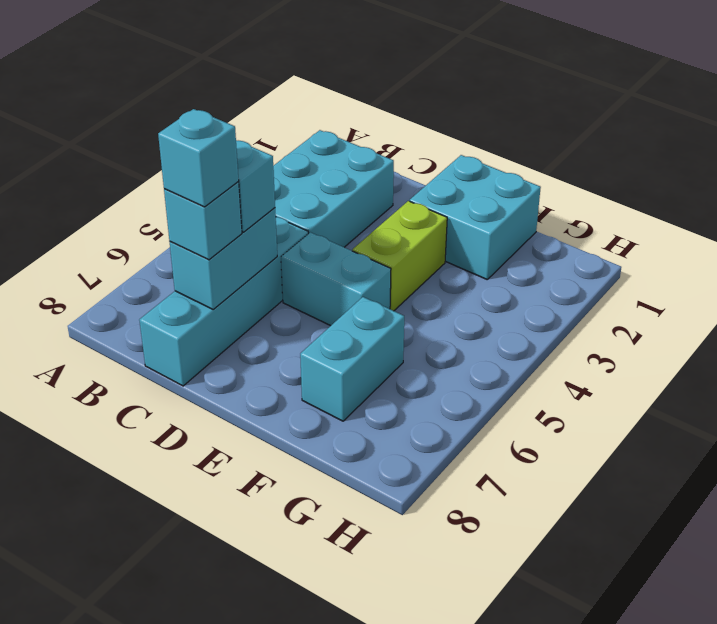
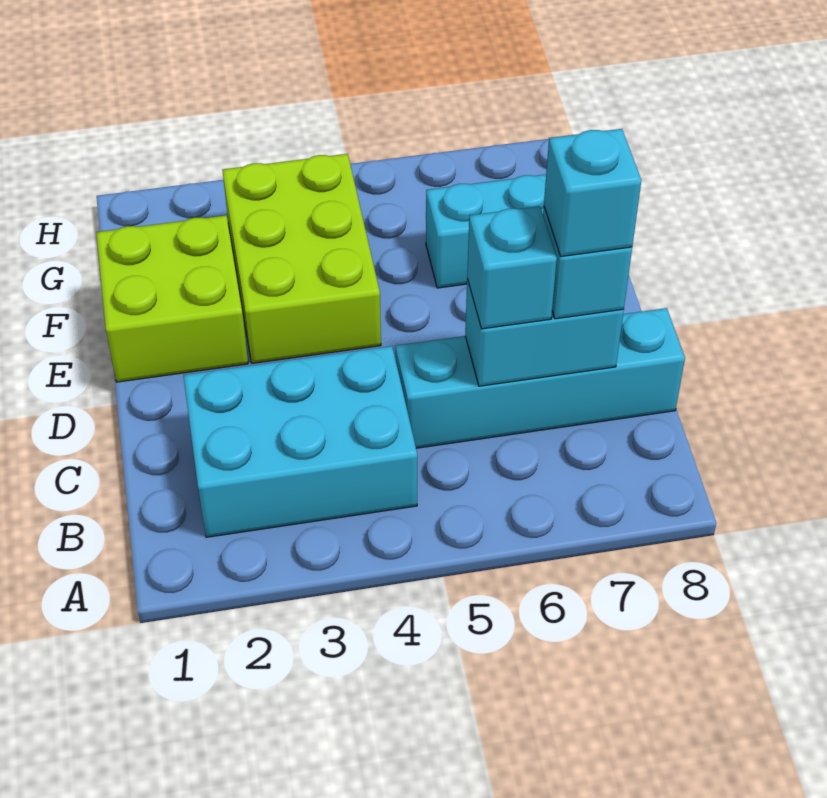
cyan brick D5:E5 level 1 -> none
cyan brick E1:F2 level 1 -> lime brick E1:F2 level 1
lime brick E3:E4 level 1 -> lime brick E3:G4 level 1

